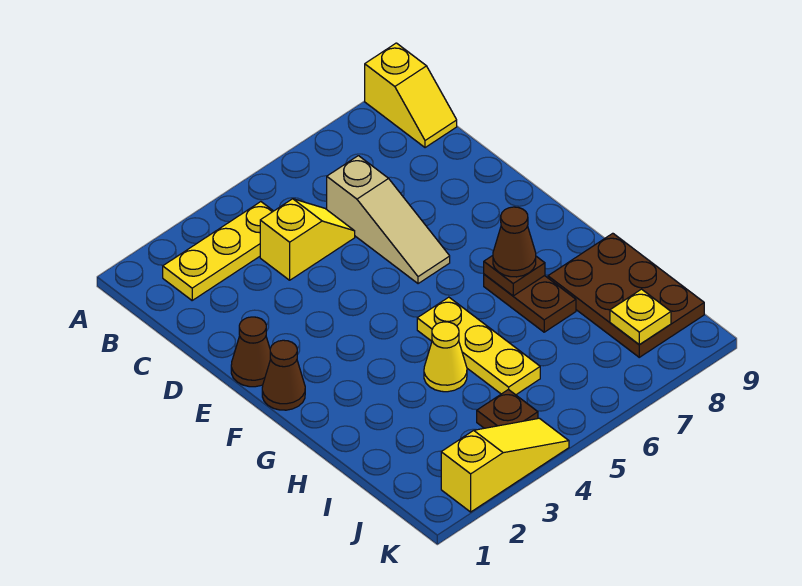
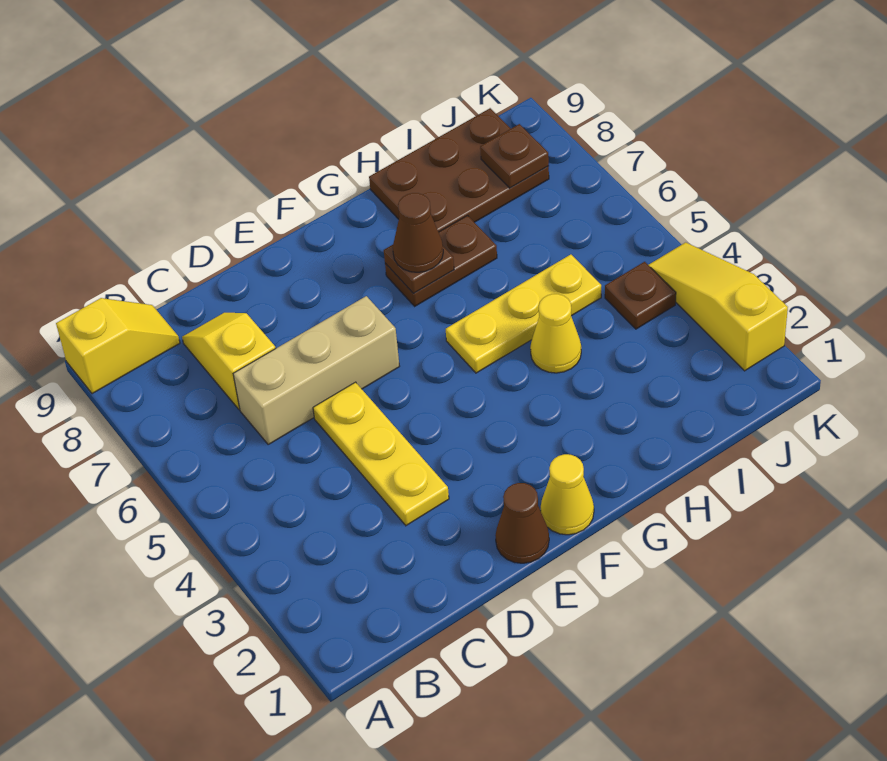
yellow plate B2:B4 level 1 -> yellow plate D3:D5 level 1
yellow slope C4:C5 level 1 top 4 -> yellow slope C7:C8 level 1 top 7
tan slope C6:E6 level 1 top C -> tan brick C6:E6 level 1
brown cone F1 level 1 -> yellow cone F1 level 1
yellow plate J8 level 2 -> brown plate J8 level 2

